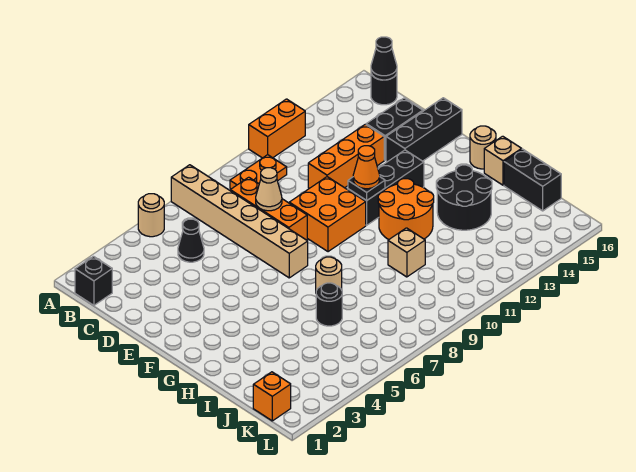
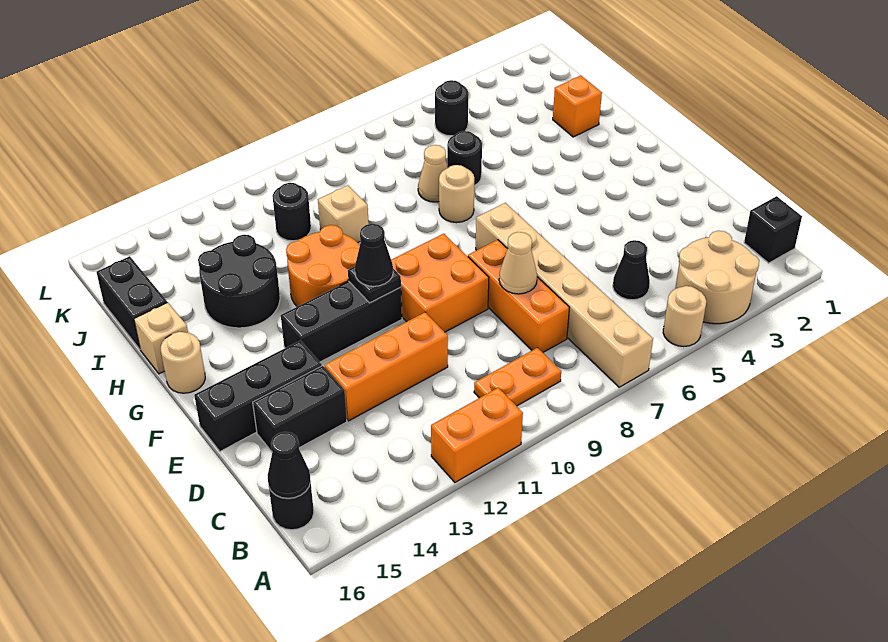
none -> tan round brick A3:B4 level 1
orange cone F11 level 3 -> black cone F11 level 3
none -> tan cone I7 level 1
none -> black round brick J11 level 1
orange brick K1 level 1 -> orange brick I2 level 1
none -> black round brick K5 level 1

